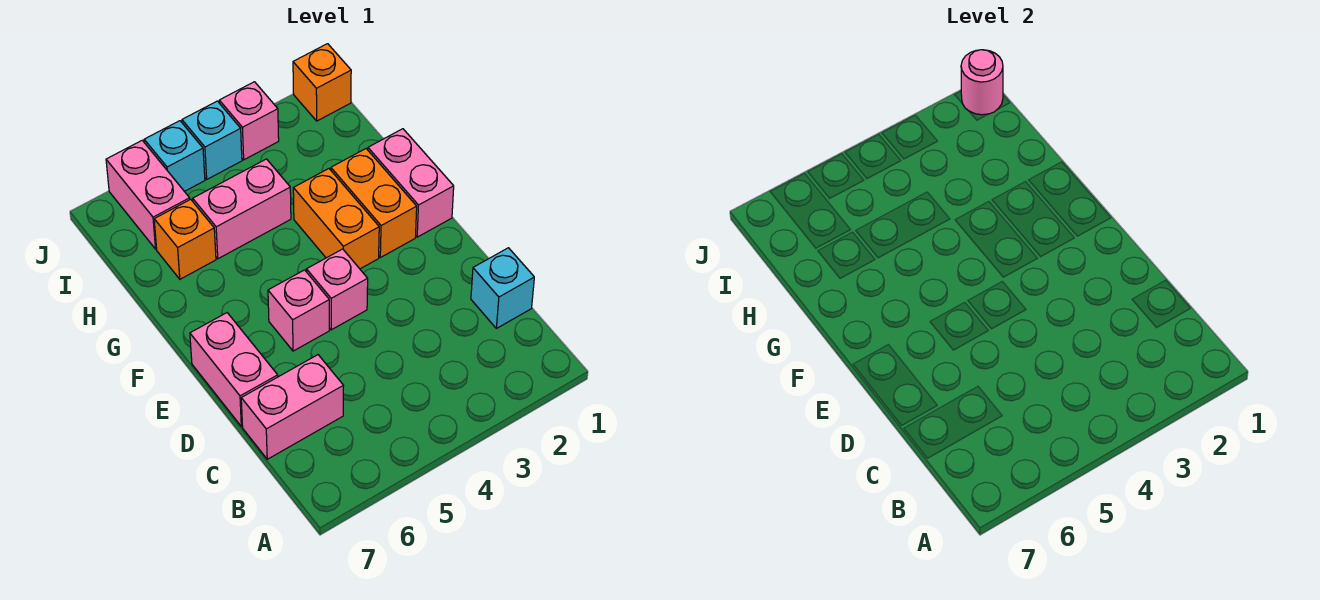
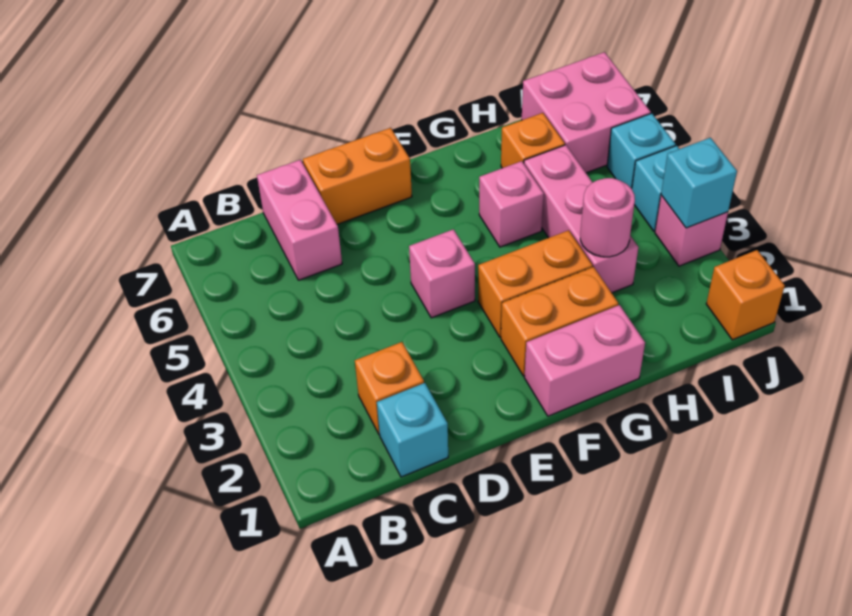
none -> orange brick C2 level 1
pink brick D7:E7 level 1 -> orange brick D7:E7 level 1
pink brick E5 level 1 -> pink brick G5 level 1
pink brick H4:H5 level 1 -> pink brick H3:H5 level 1
pink brick I6:J6 level 1 -> pink brick I6:J7 level 1
pink round brick J1 level 2 -> pink round brick H3 level 2
none -> cyan brick J3 level 2

